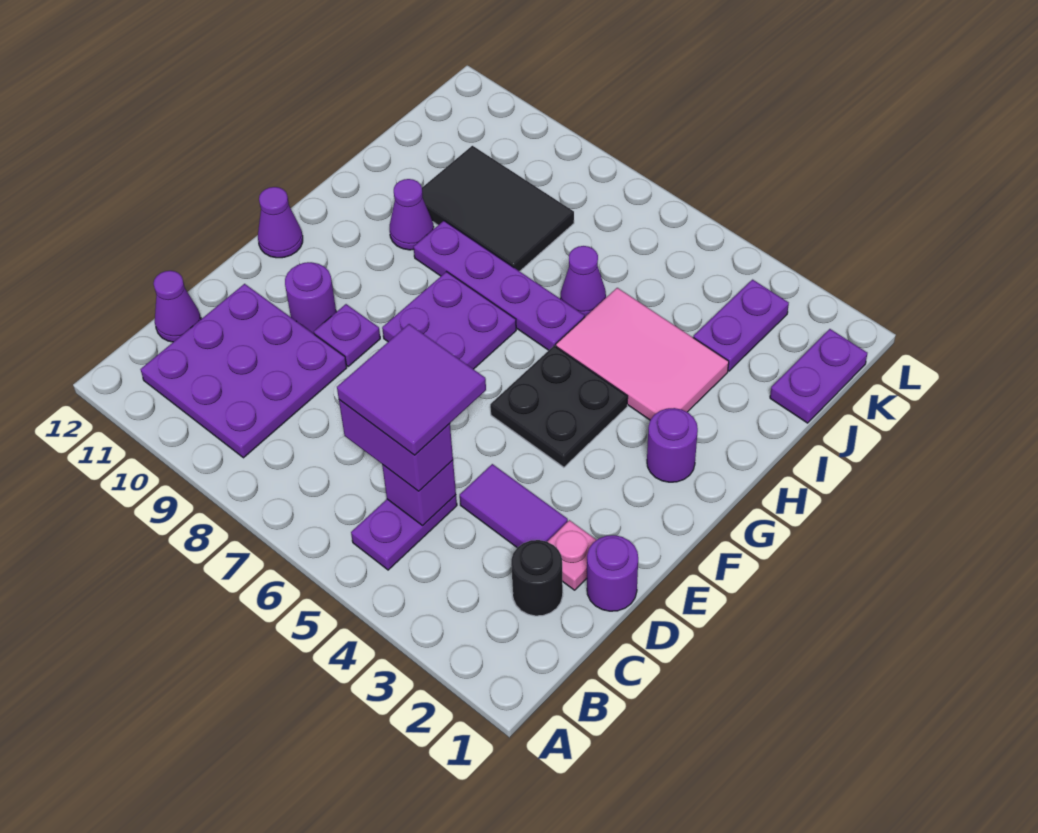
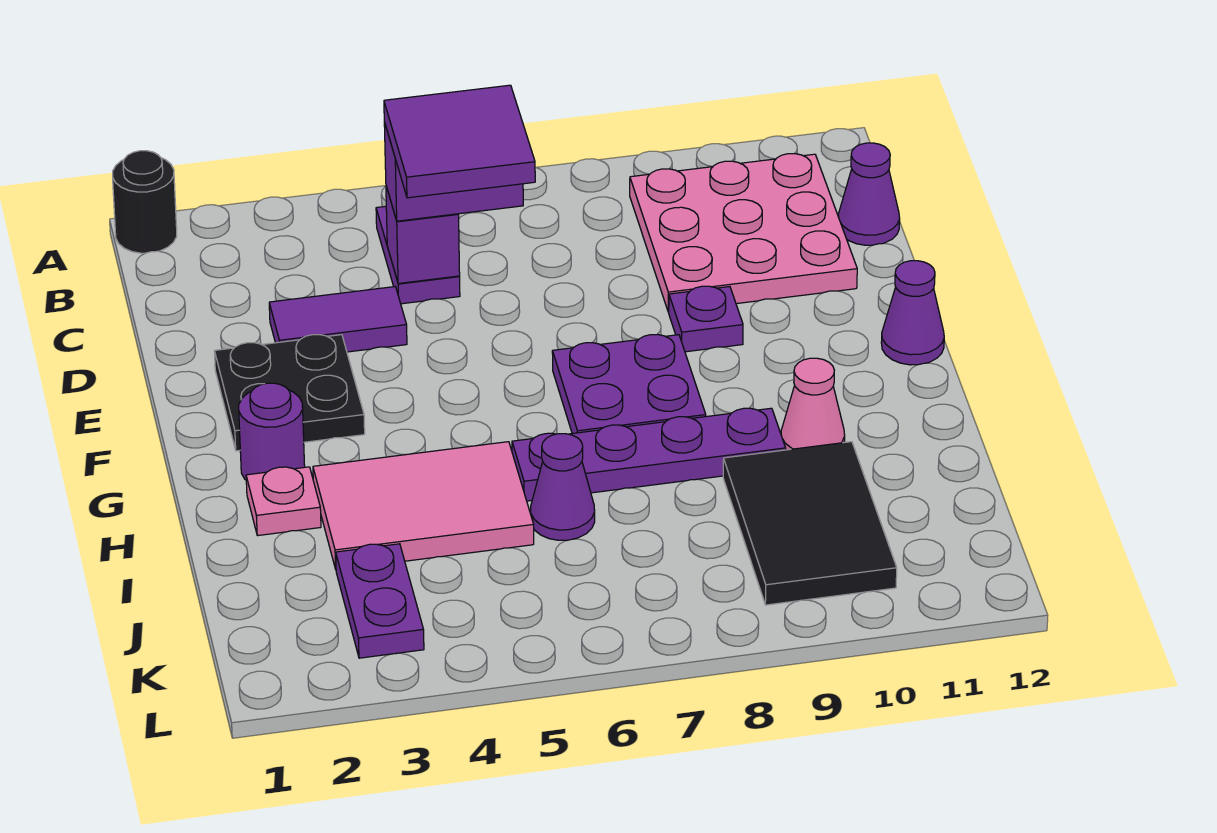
purple plate B9:D11 level 1 -> pink plate B9:D11 level 1
black round brick C2 level 1 -> black round brick A1 level 1
purple round brick D1 level 1 -> none
pink plate D2 level 1 -> pink plate H2 level 1
purple round brick E10 level 1 -> none
black plate F4:G5 level 1 -> black plate E2:F3 level 1
purple cone H10 level 1 -> pink cone H10 level 1
black tile I8:J10 level 1 -> black tile I9:K10 level 1
purple plate J1:K1 level 1 -> none

